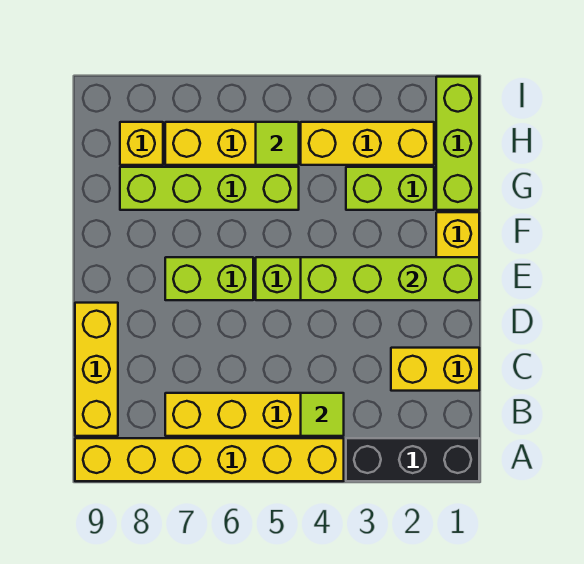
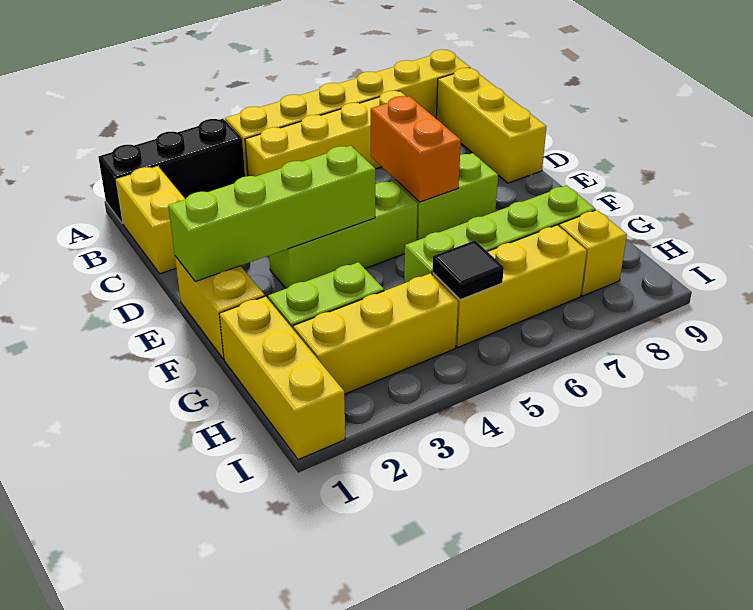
lime tile B4 level 2 -> none
yellow brick C1:C2 level 1 -> yellow brick B1:C1 level 1
none -> orange brick D6:E6 level 2
lime brick G1:I1 level 1 -> yellow brick G1:I1 level 1
lime tile H5 level 2 -> black tile H5 level 2

